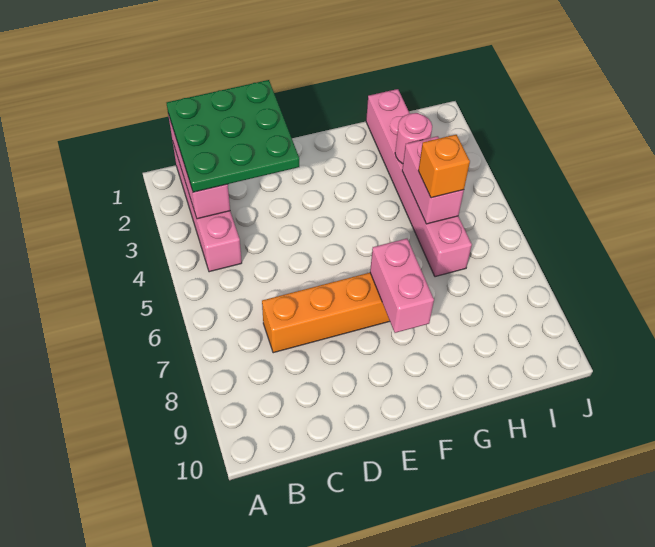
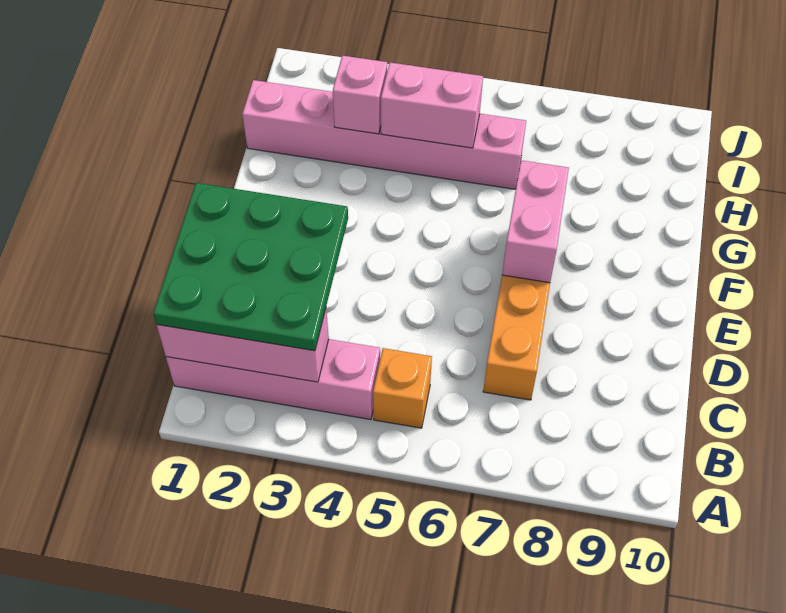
pink brick F7:F8 level 2 -> pink brick E7:F7 level 2
pink round brick H3 level 2 -> pink brick H3 level 2
orange brick H5 level 3 -> orange brick B5 level 1

